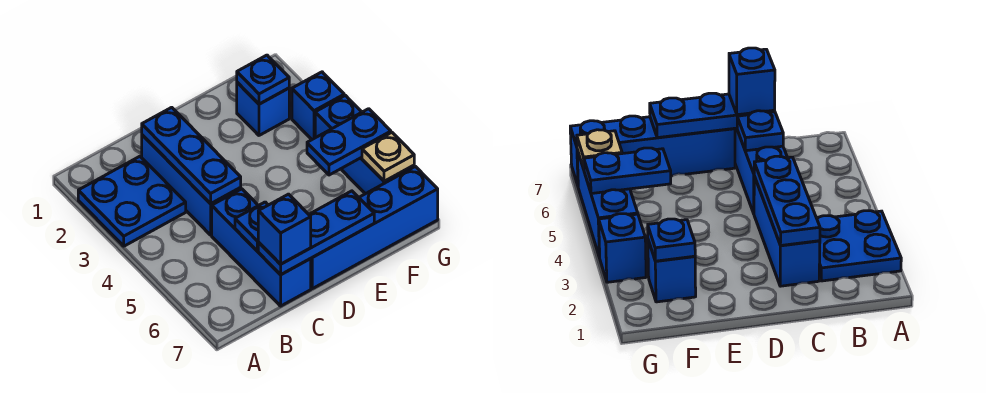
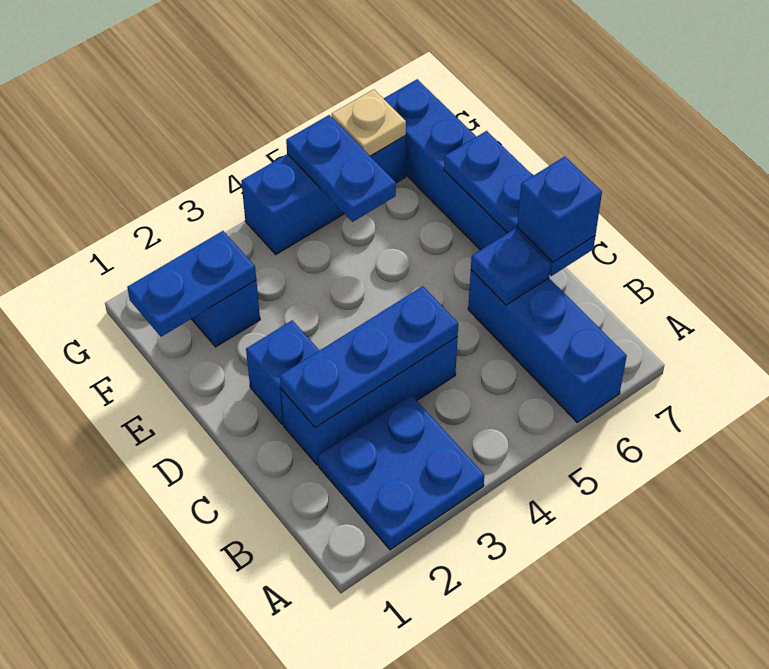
blue brick C5:C7 level 1 -> blue brick A6:C6 level 1
blue plate F2 level 2 -> blue plate F1:F2 level 2
blue brick G3 level 1 -> blue brick D2 level 1

